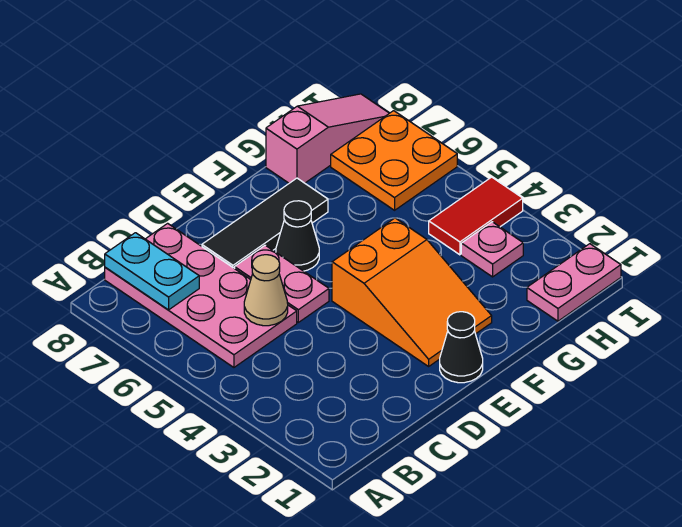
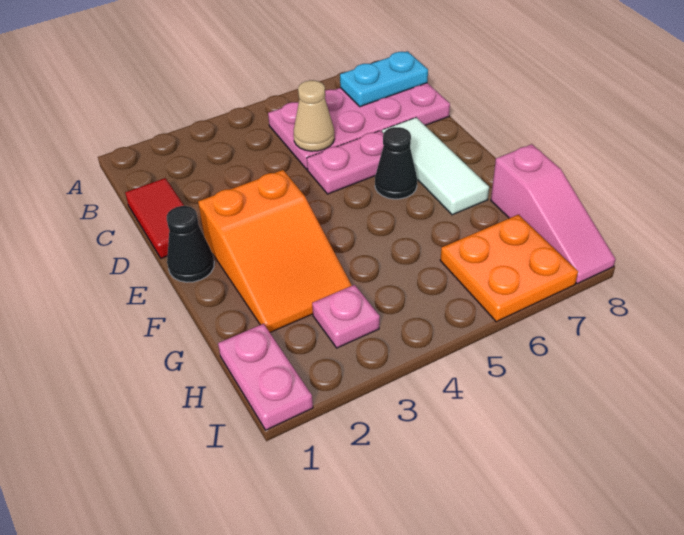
black tile D7:F7 level 1 -> white tile D7:F7 level 1
orange slope E2:F4 level 1 top 4 -> orange slope E2:G3 level 1 top E
red tile H4:I4 level 1 -> red tile C1:D1 level 1

